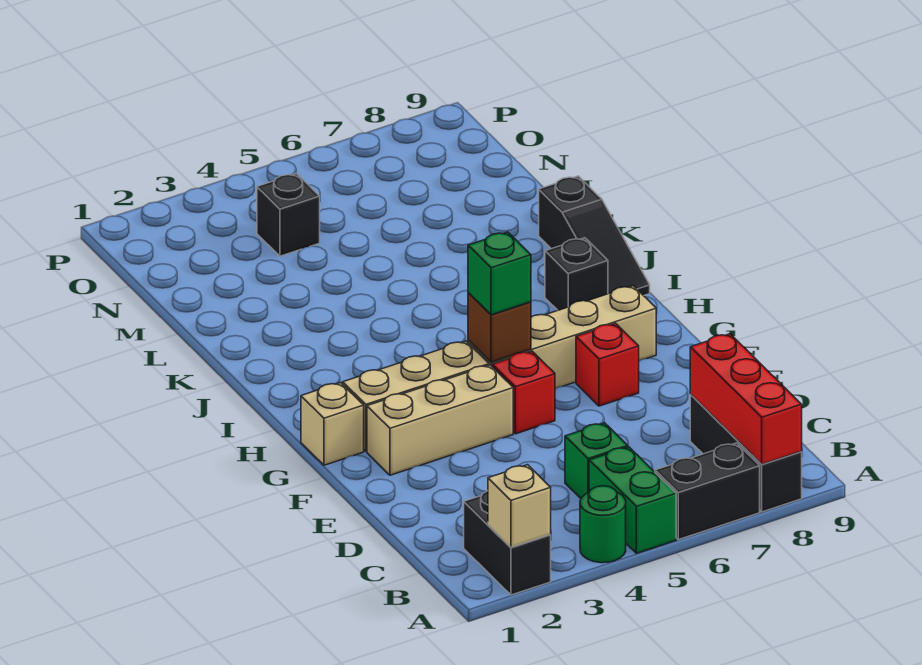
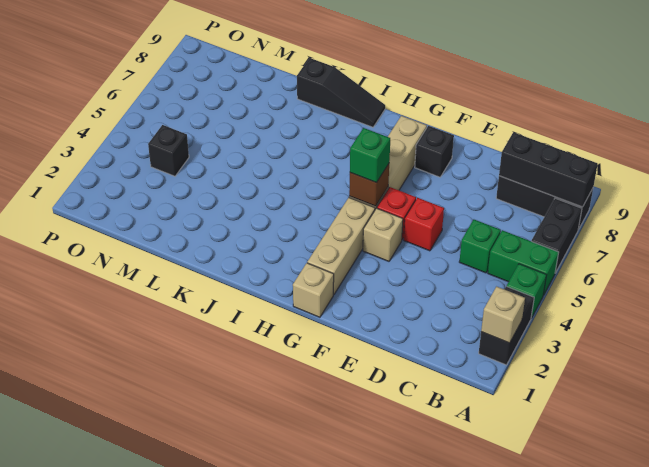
black brick A2:B2 level 1 -> black brick A2:A3 level 1
green round brick A4 level 1 -> green brick A4 level 1
red brick A8:C8 level 2 -> black brick A8:C8 level 2
tan brick F2:F4 level 1 -> tan brick F4 level 1
red brick F7 level 1 -> red brick E5 level 1
black brick I8 level 1 -> black brick F8 level 1

